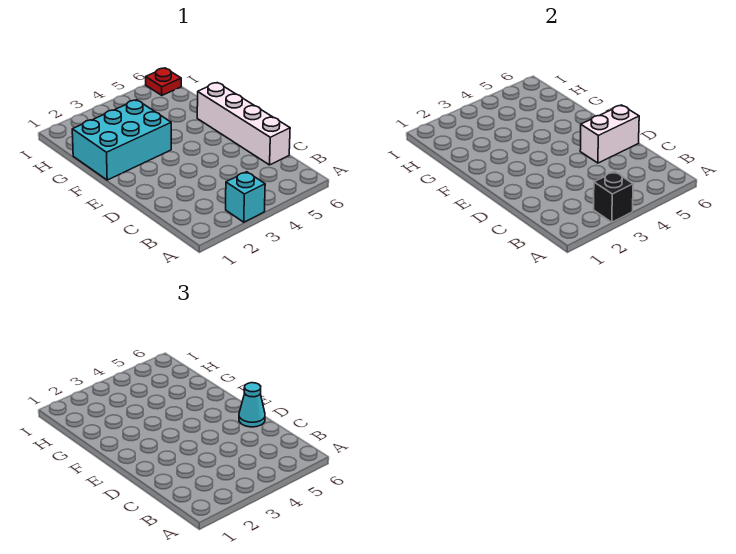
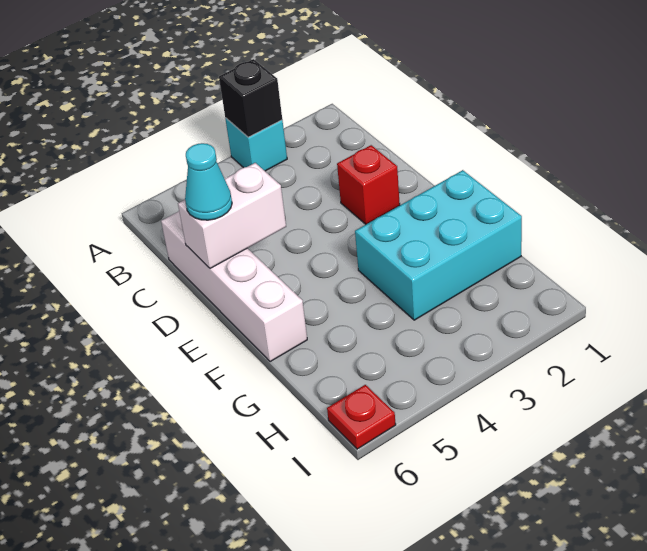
none -> red brick D2 level 1

